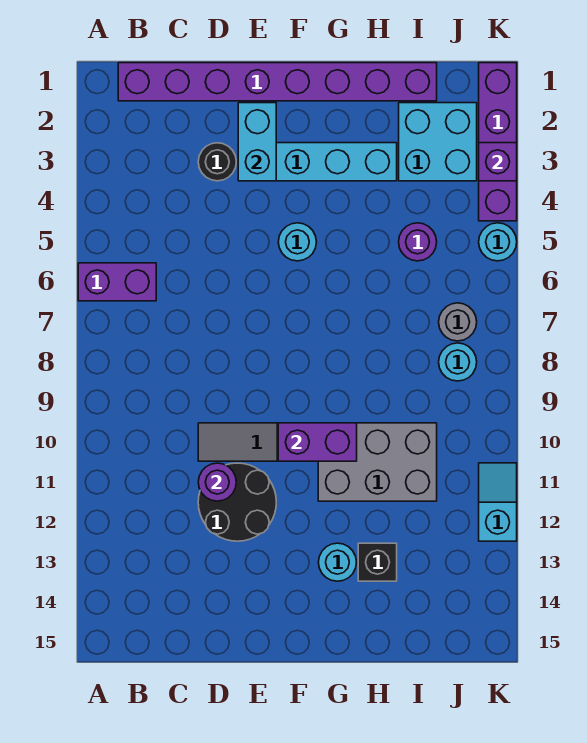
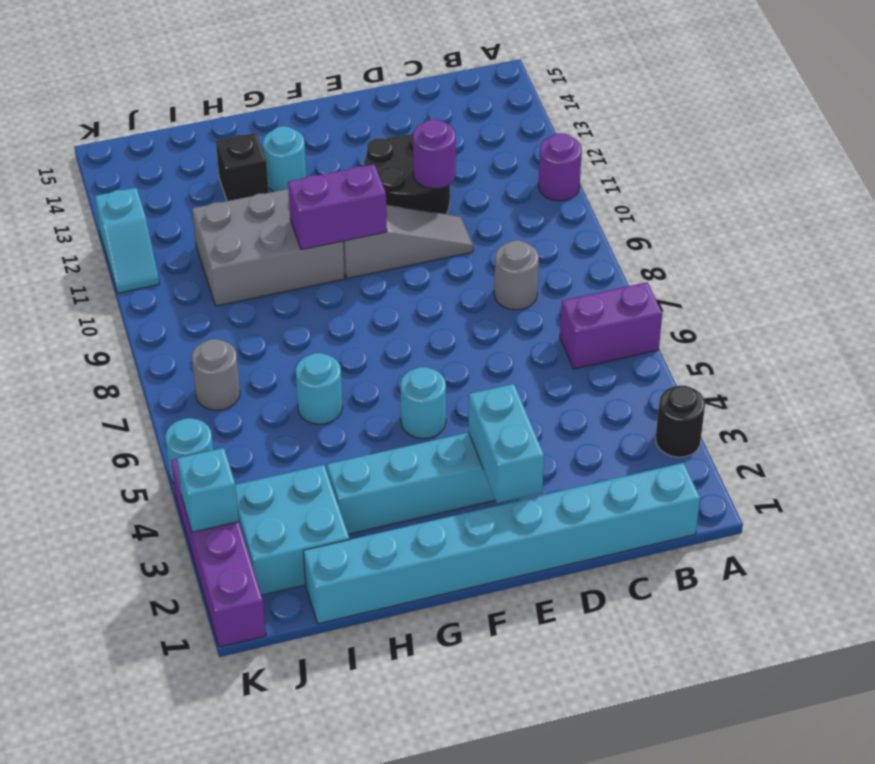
purple brick B1:I1 level 1 -> cyan brick B1:I1 level 1
none -> grey round brick C8 level 1
black round brick D3 level 1 -> black round brick A3 level 1
purple round brick I5 level 1 -> purple round brick A11 level 1
cyan round brick J8 level 1 -> cyan round brick H6 level 1
purple brick K3 level 2 -> cyan brick K3 level 2

